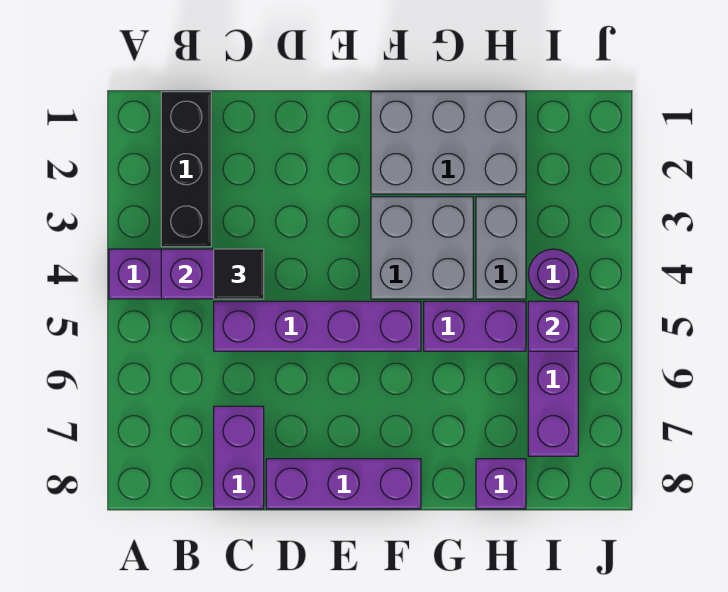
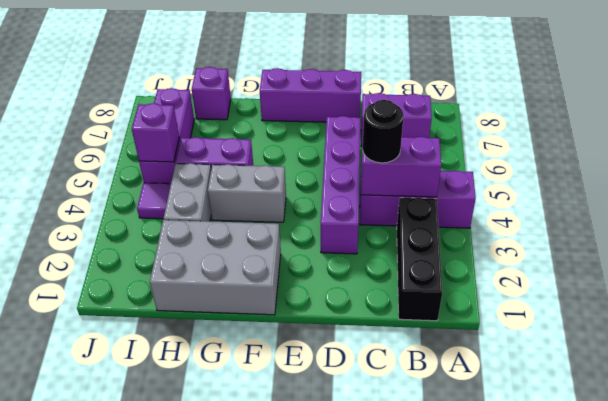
black tile C4 level 3 -> black round brick C4 level 3
purple brick C5:F5 level 1 -> purple brick D3:D6 level 1
purple brick C7:C8 level 1 -> purple brick B7:C7 level 1
grey brick F3:G4 level 1 -> grey brick F4:G4 level 1
purple round brick I4 level 1 -> purple tile I4 level 1

